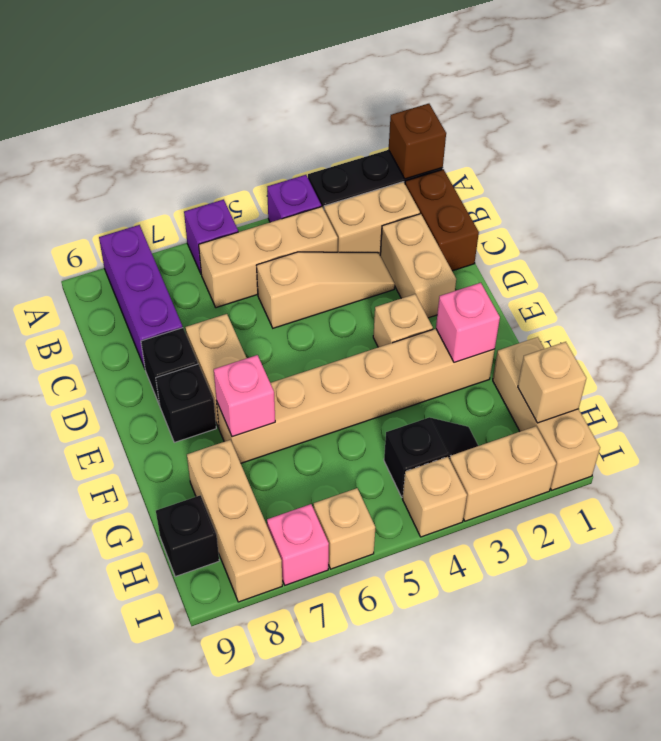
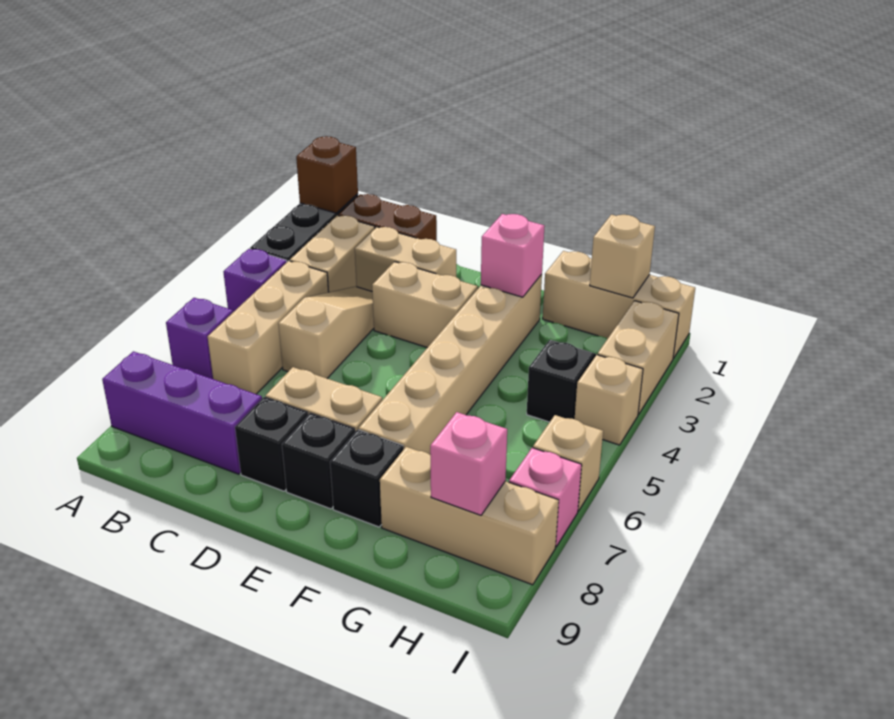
tan brick E3 level 1 -> tan brick D3:E3 level 1
pink brick F7 level 2 -> pink brick H8 level 2
black brick H9 level 1 -> black brick F8 level 1

